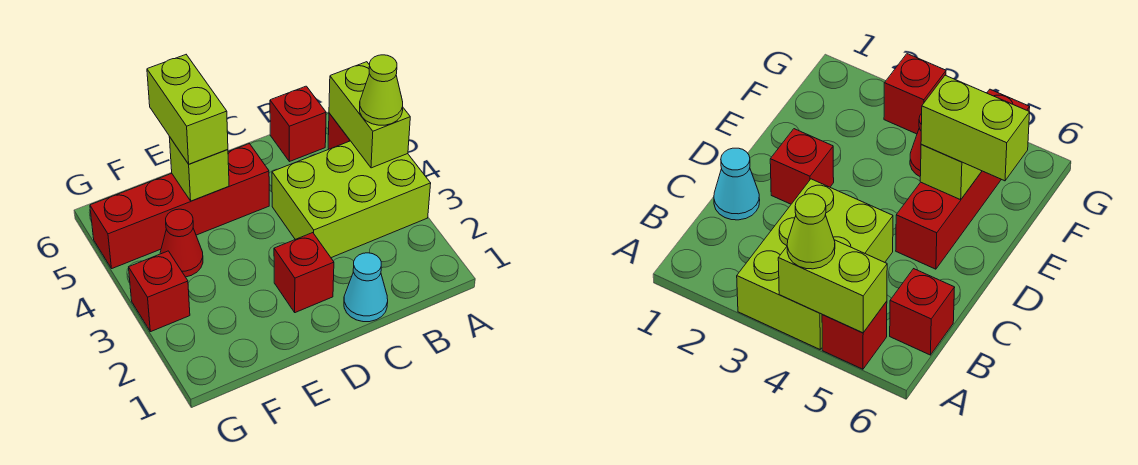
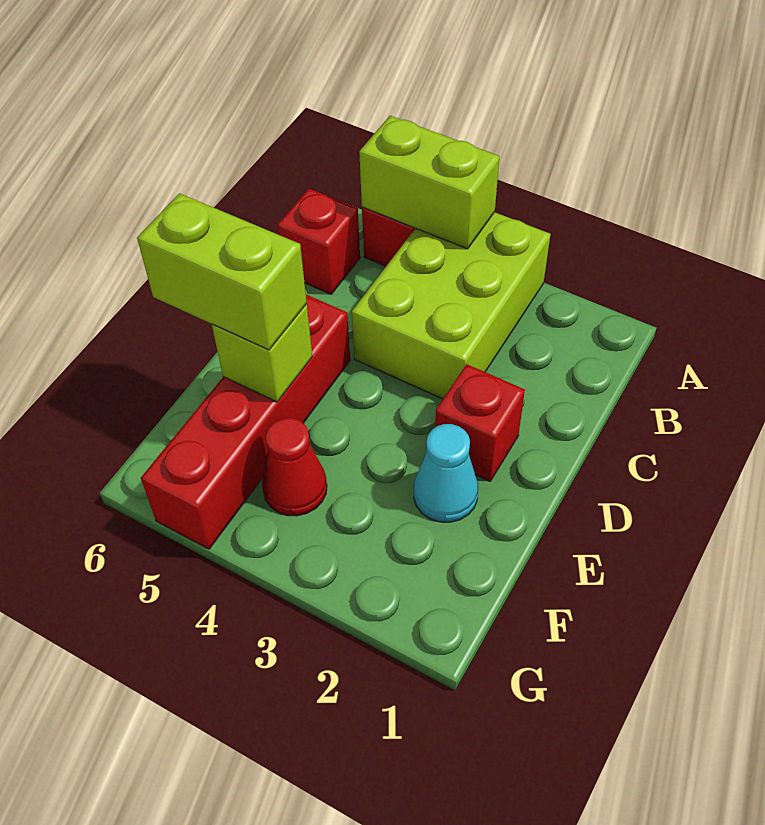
lime cone A4 level 3 -> none
cyan cone C1 level 1 -> cyan cone E2 level 1
red brick G3 level 1 -> none

